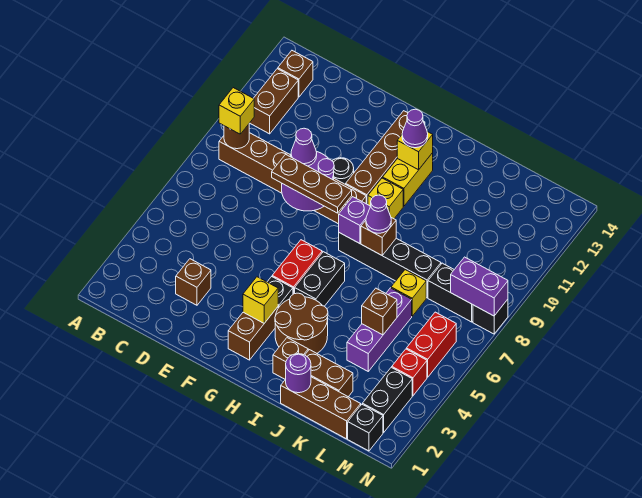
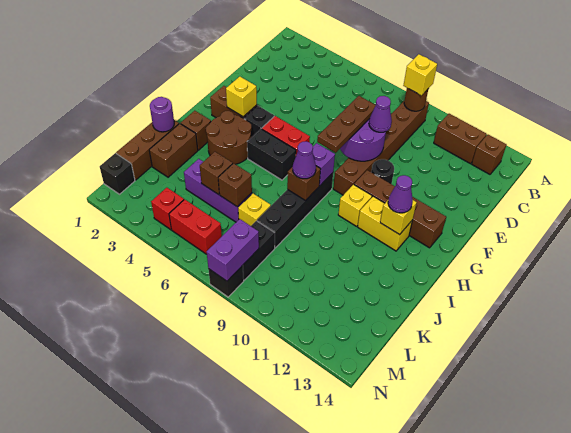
brown brick D3 level 1 -> brown brick K6 level 2
black brick M2:M3 level 1 -> none

